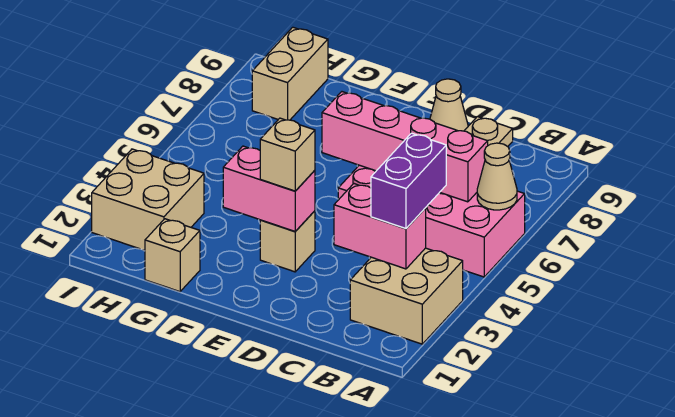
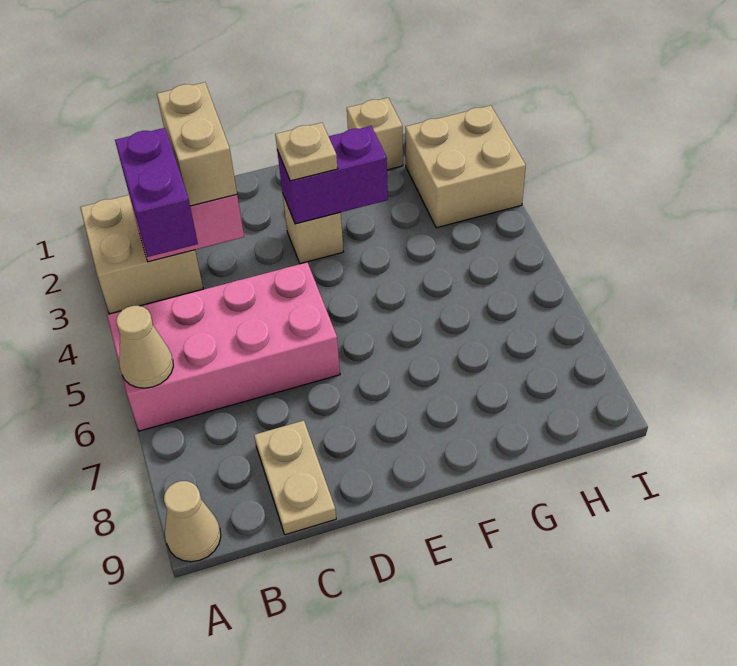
pink brick B6:E6 level 2 -> none
tan cone D9 level 1 -> tan cone A9 level 1
pink brick E3:F3 level 2 -> purple brick E3:F3 level 2
tan brick E3 level 3 -> tan plate E3 level 3
tan brick H8:H9 level 1 -> tan brick C2:C3 level 3

